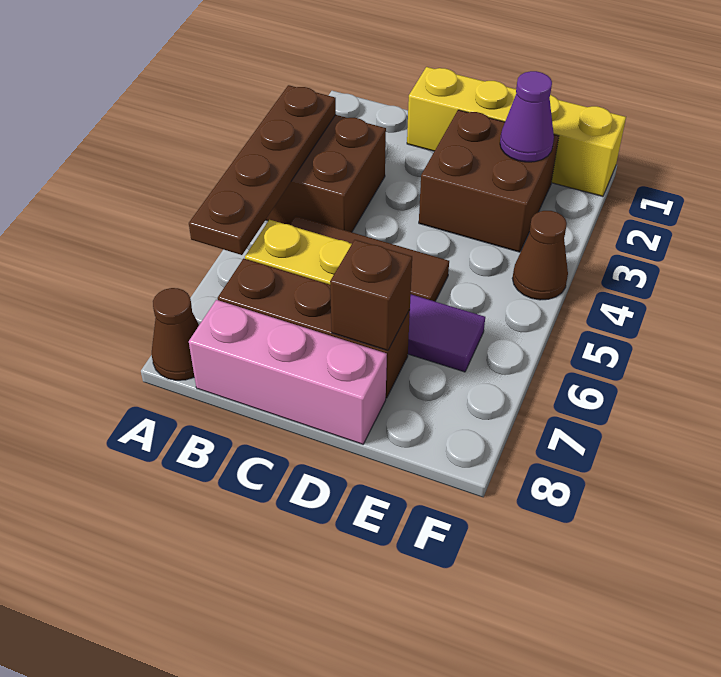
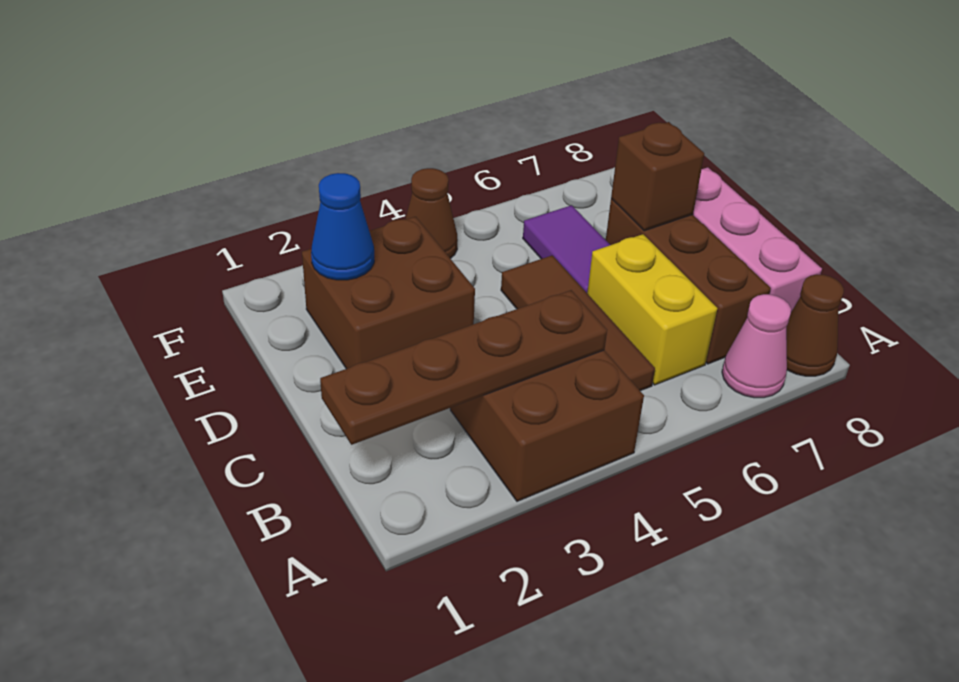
brown plate A3:A6 level 2 -> brown plate B1:B4 level 2
none -> pink cone A7 level 1
yellow brick C1:F1 level 1 -> none
purple cone E2 level 2 -> blue cone E2 level 2

